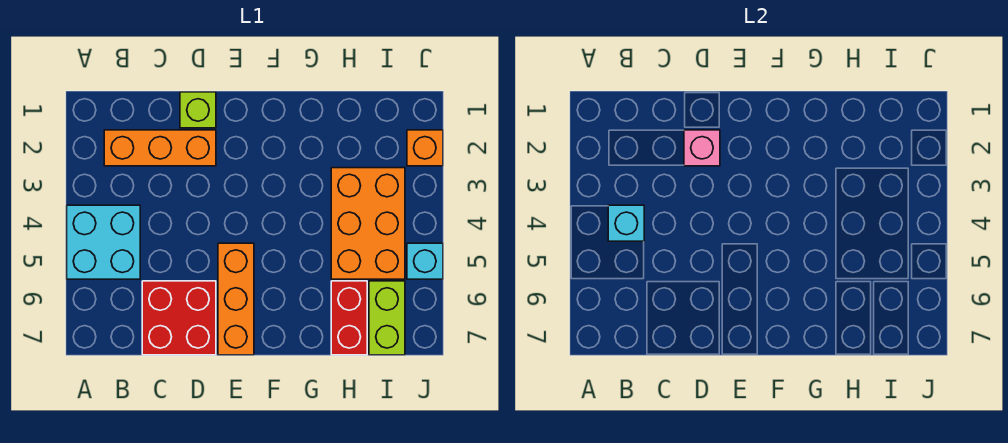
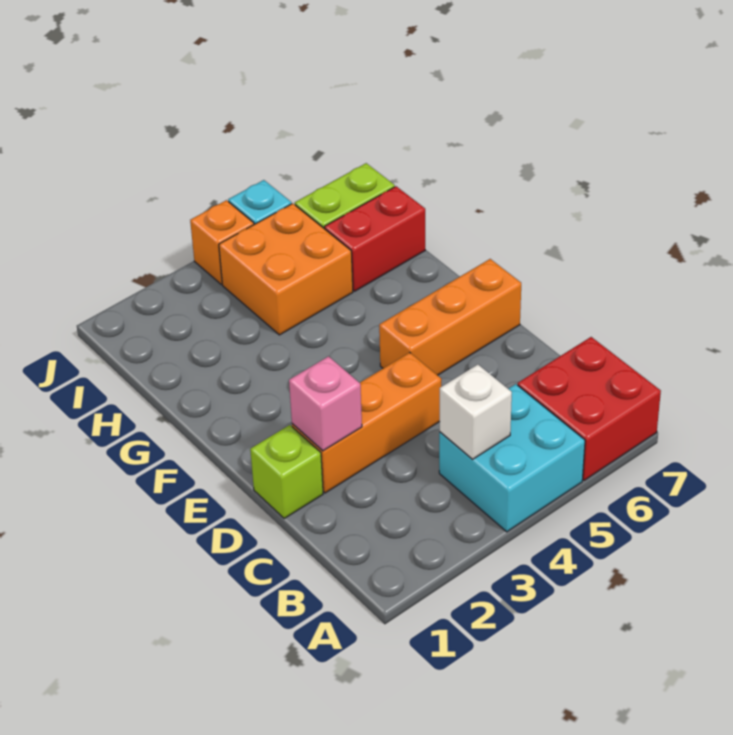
orange brick B2:D2 level 1 -> orange brick D2:D4 level 1
cyan brick B4 level 2 -> white brick B4 level 2
red brick C6:D7 level 1 -> red brick A6:B7 level 1
orange brick H3:I5 level 1 -> orange brick H4:I5 level 1
orange brick J2 level 1 -> orange brick J4 level 1

